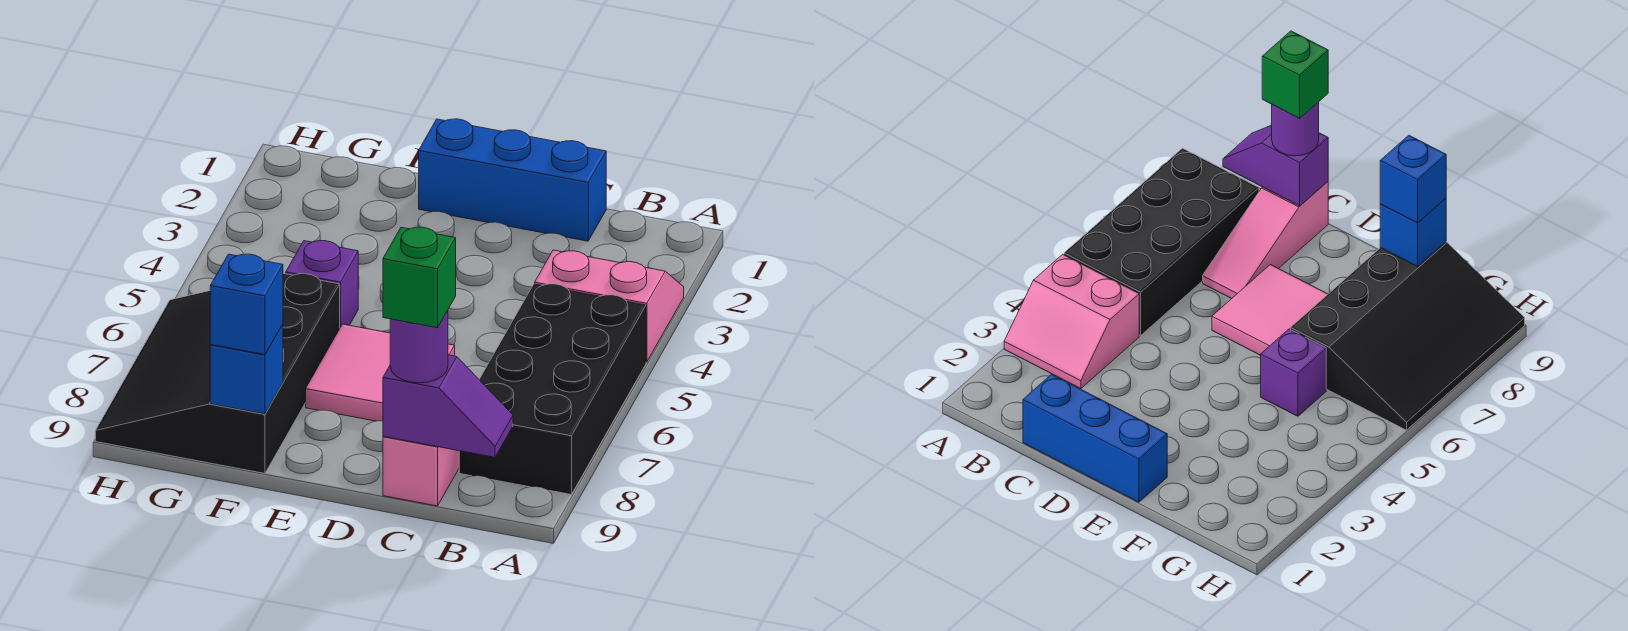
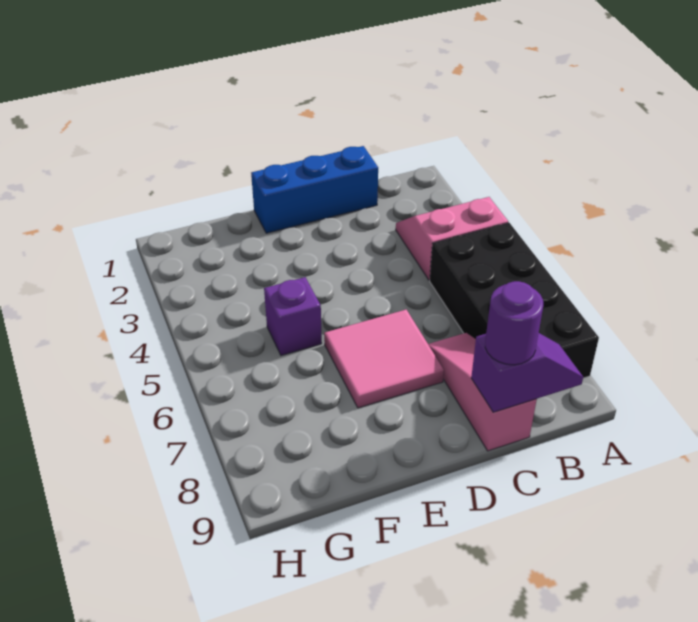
green brick C9 level 4 -> none
black slope F6:H9 level 1 top F -> none
blue brick F9 level 2 -> none
blue brick F9 level 3 -> none

